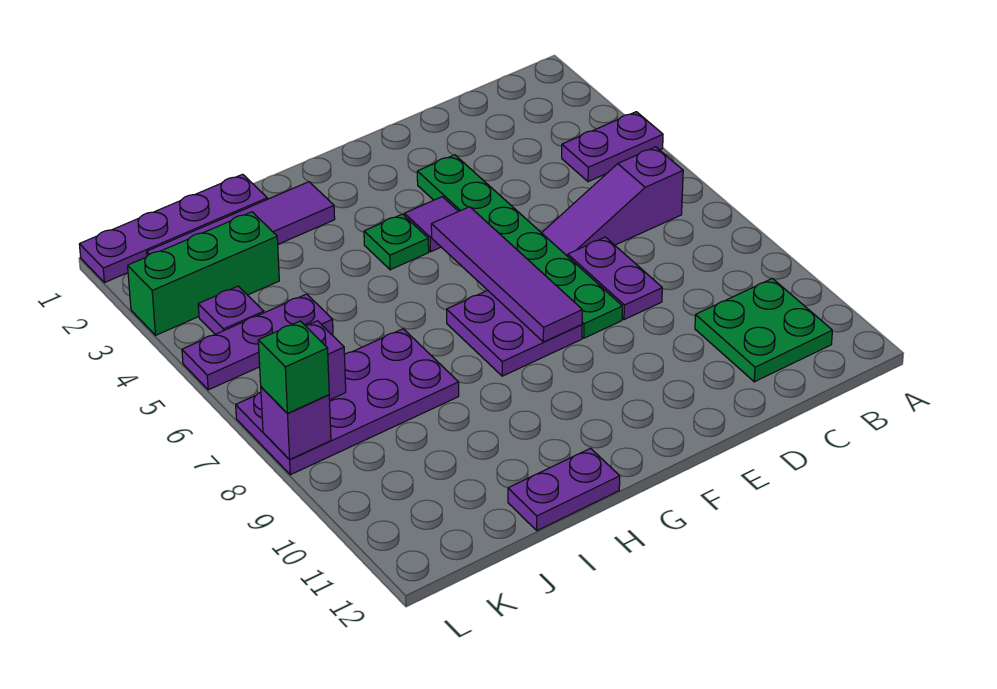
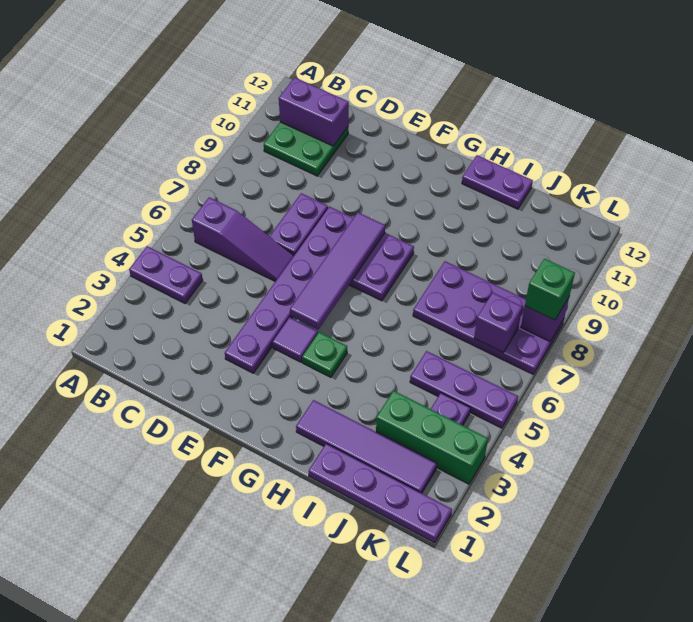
none -> purple brick B11:C11 level 2
green plate E3:E8 level 1 -> purple plate E3:E8 level 1

